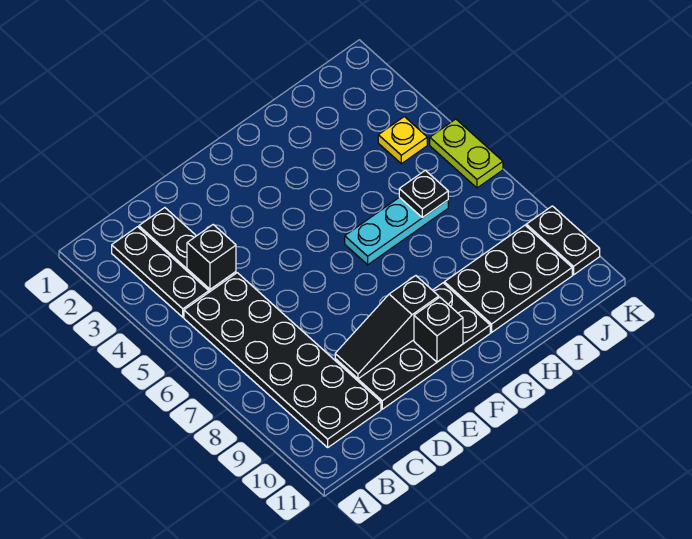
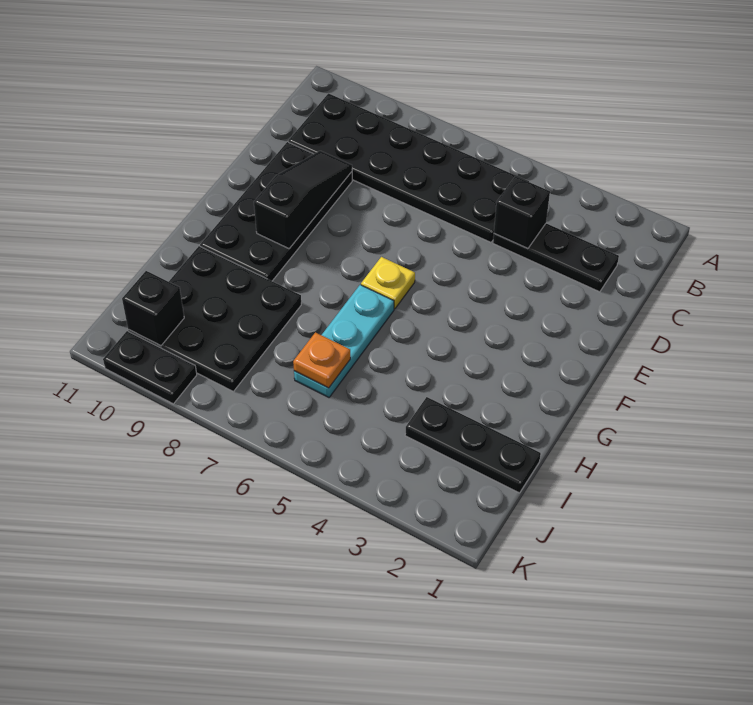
black plate B2:B4 level 1 -> black plate I1:I3 level 1
black brick F10 level 2 -> black brick J10 level 2
black plate H9:J10 level 1 -> black plate H8:J10 level 1
black plate I6 level 2 -> orange plate I6 level 2
yellow plate J4 level 1 -> yellow plate F6 level 1
lime plate K5:K6 level 1 -> none

